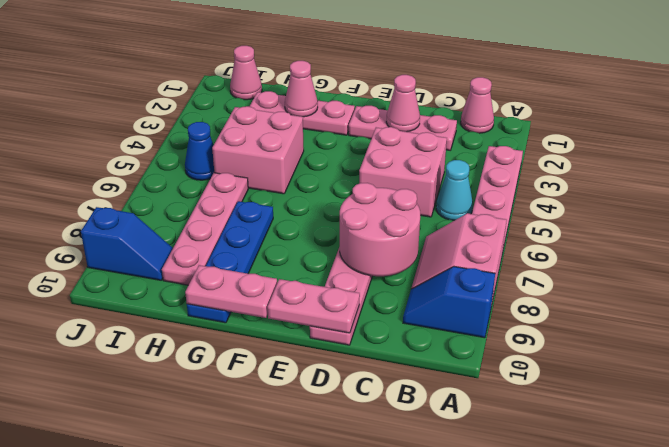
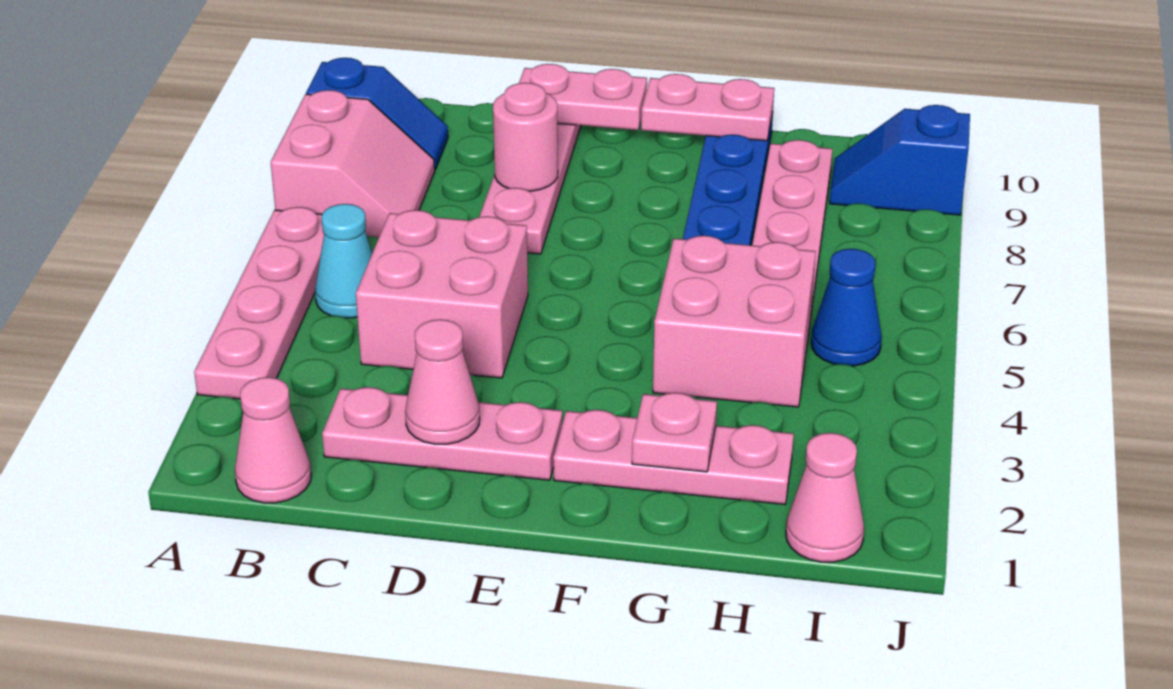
pink round brick C7:D8 level 2 -> pink round brick D8 level 2
pink cone G2 level 2 -> pink plate G2 level 2

